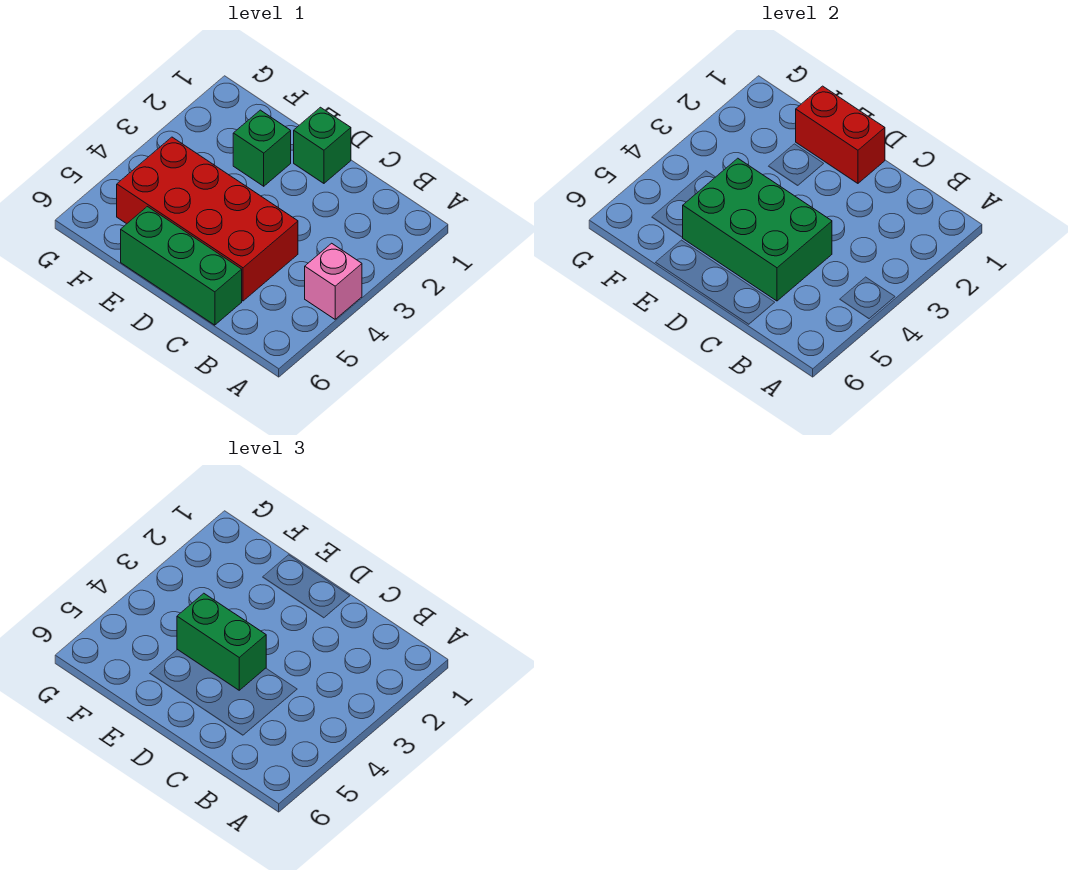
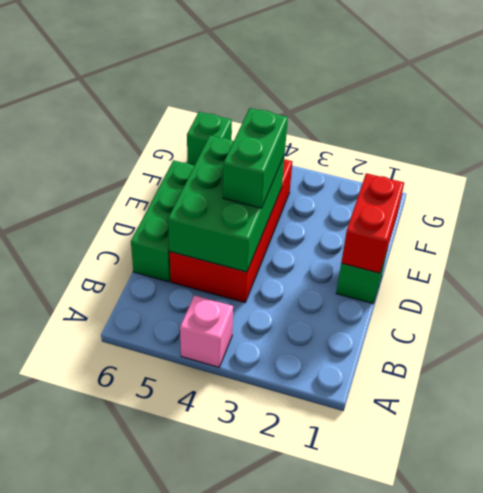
green brick E2 level 1 -> green brick G6 level 1

